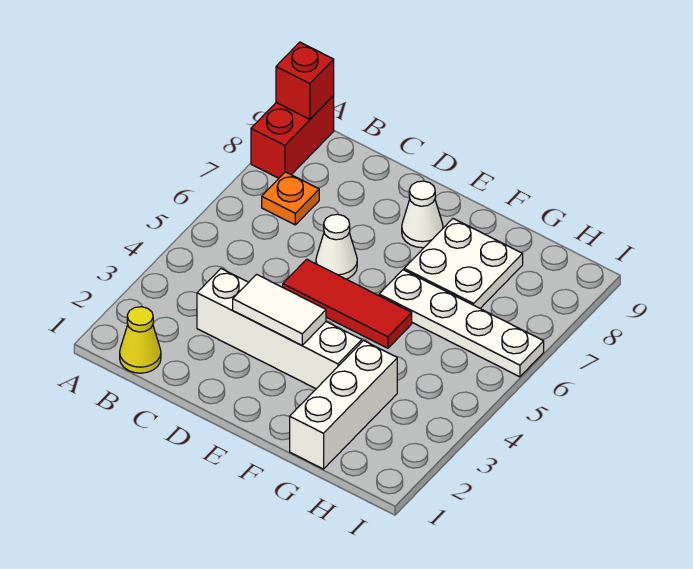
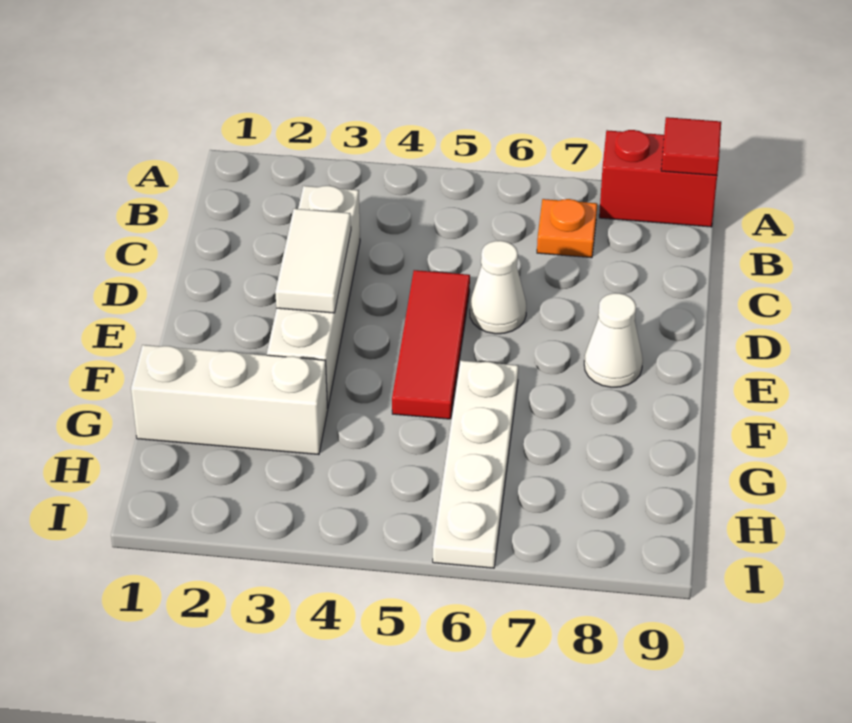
red brick A9 level 2 -> red tile A9 level 2
yellow cone B1 level 1 -> none
white plate F7:G8 level 1 -> none

